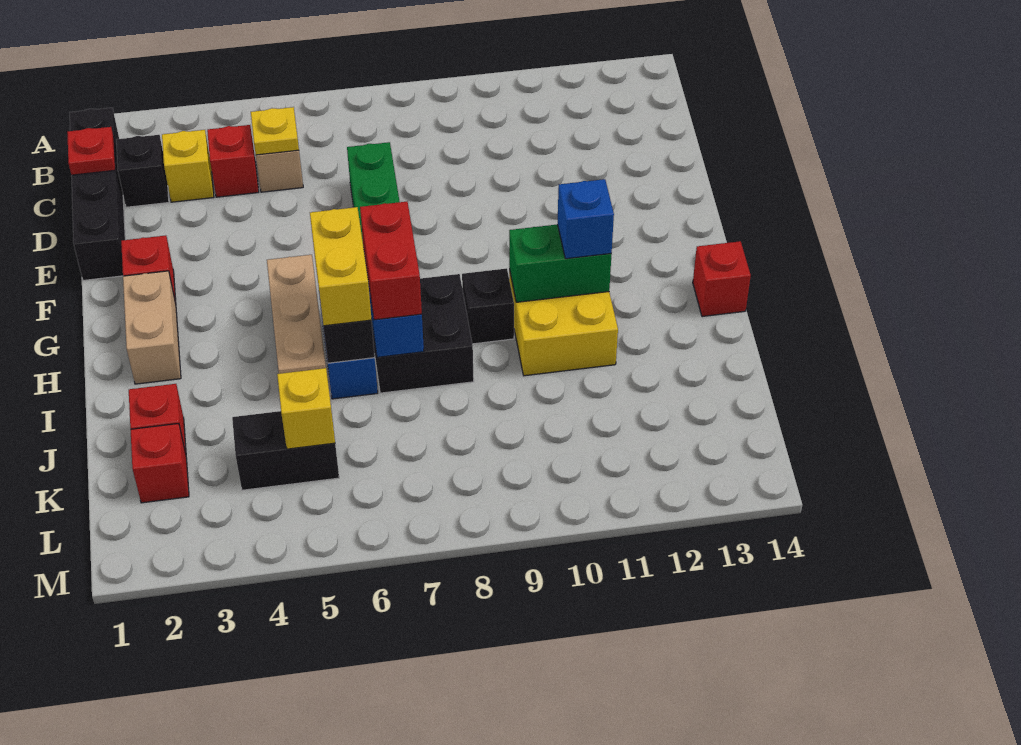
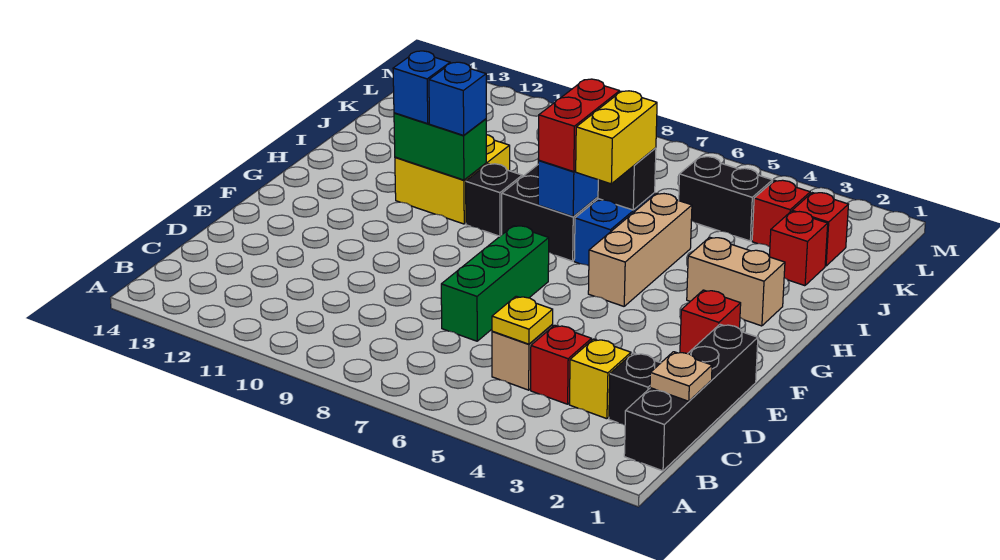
red plate C1 level 2 -> tan plate C1 level 2
tan brick G2:H2 level 1 -> tan brick H2:H3 level 1
none -> blue brick H10 level 3
red brick H14 level 1 -> red brick K3 level 1
yellow brick K5 level 2 -> none

